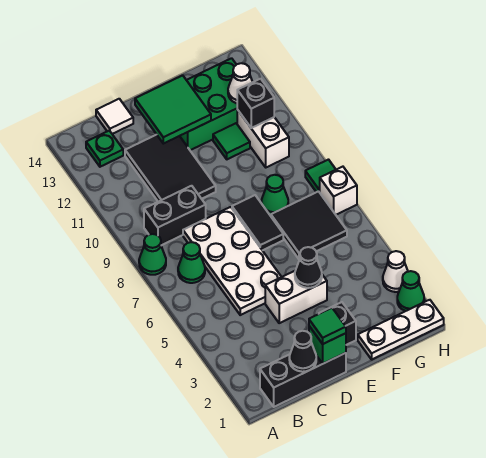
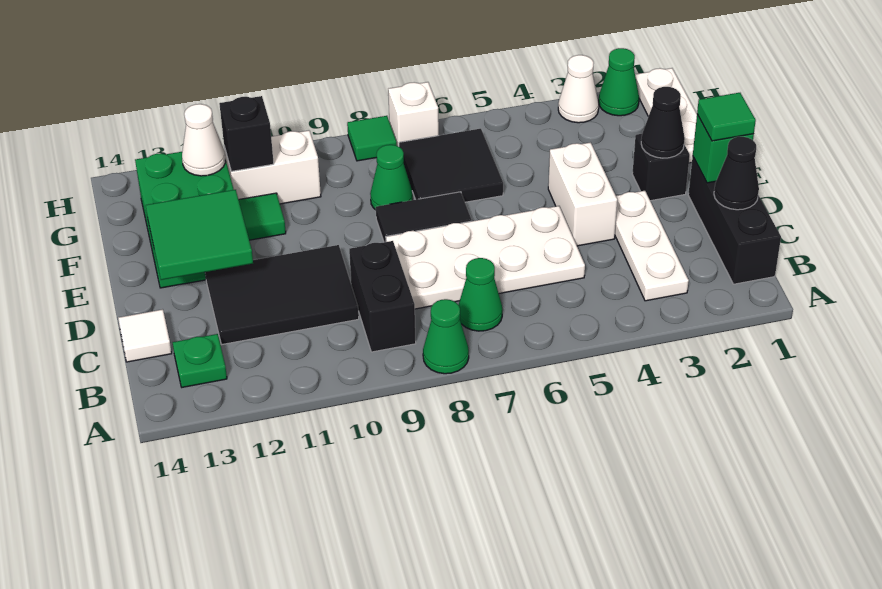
none -> white plate B3:D3 level 1
black cone E4 level 2 -> black cone E2 level 2

